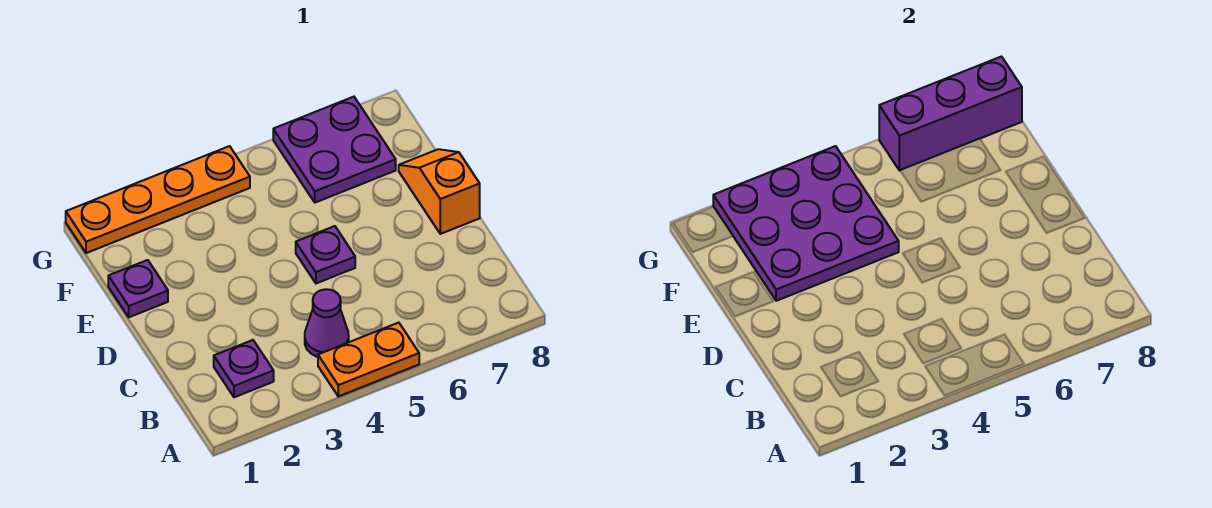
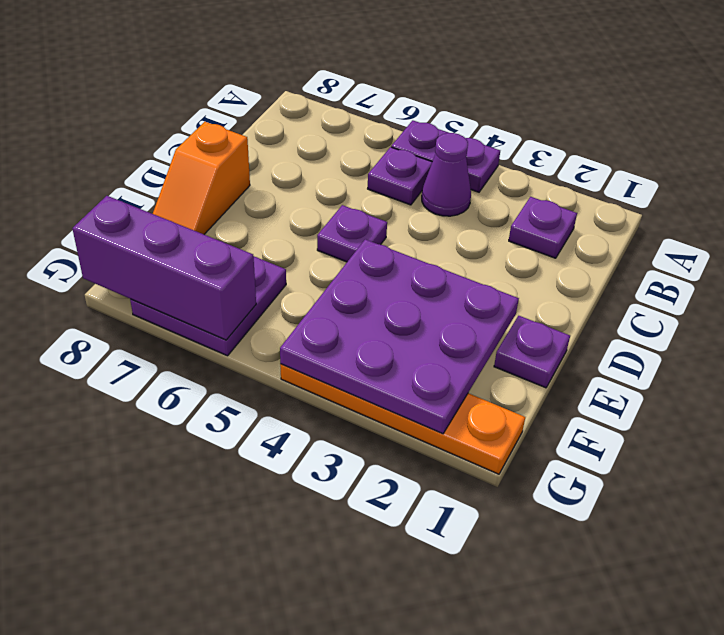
orange plate A4:A5 level 1 -> purple plate A4:A5 level 1
none -> purple plate B5 level 1

